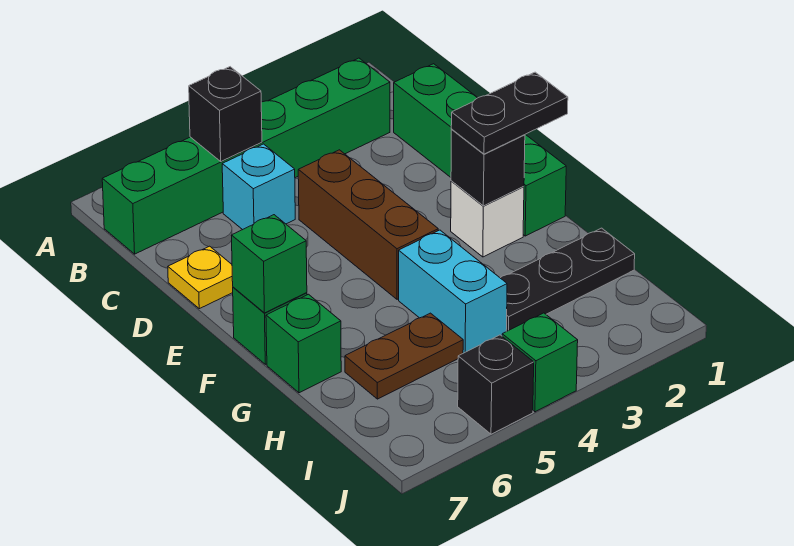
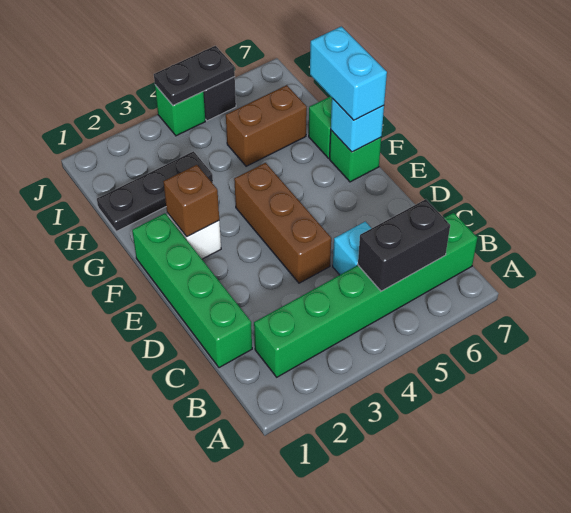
black brick B5 level 2 -> black brick B5:B6 level 2
yellow plate D7 level 1 -> none
black plate F1:F2 level 3 -> black plate J4:J5 level 2
black brick F2 level 2 -> brown brick F2 level 2
green brick F7 level 2 -> cyan brick F7 level 2
cyan brick G4:H4 level 1 -> cyan brick F7:G7 level 3
brown plate H5:H6 level 1 -> brown brick H5:H6 level 1

